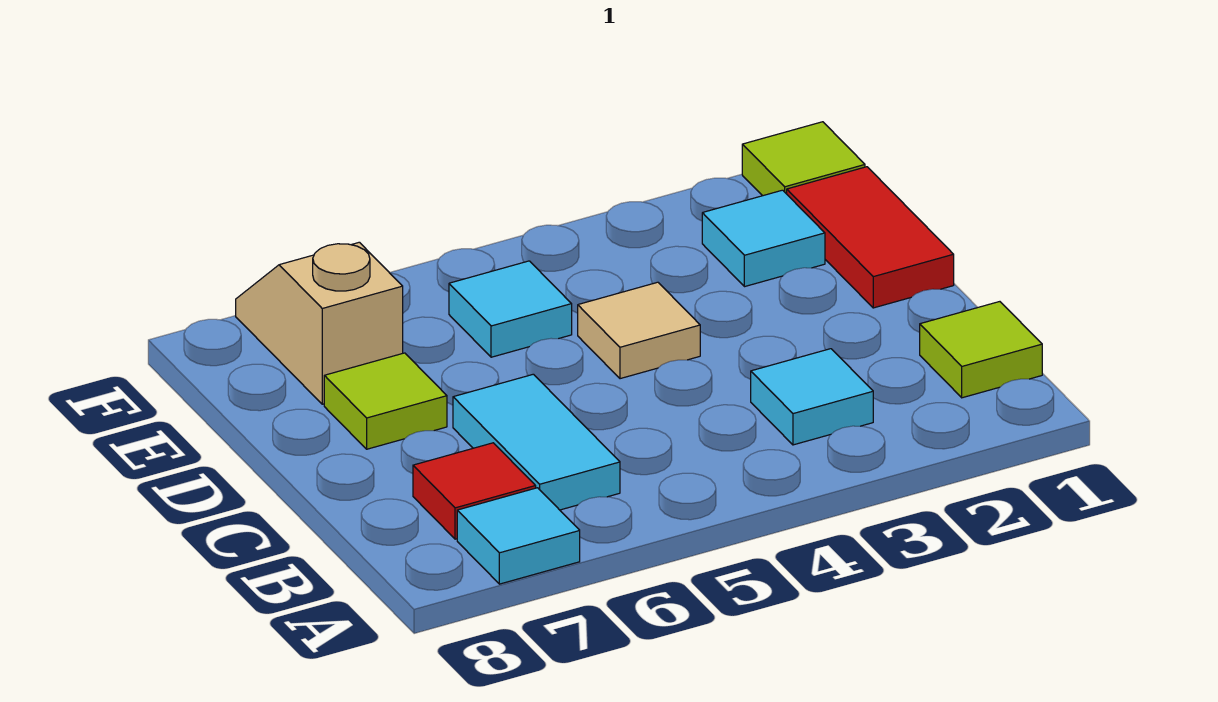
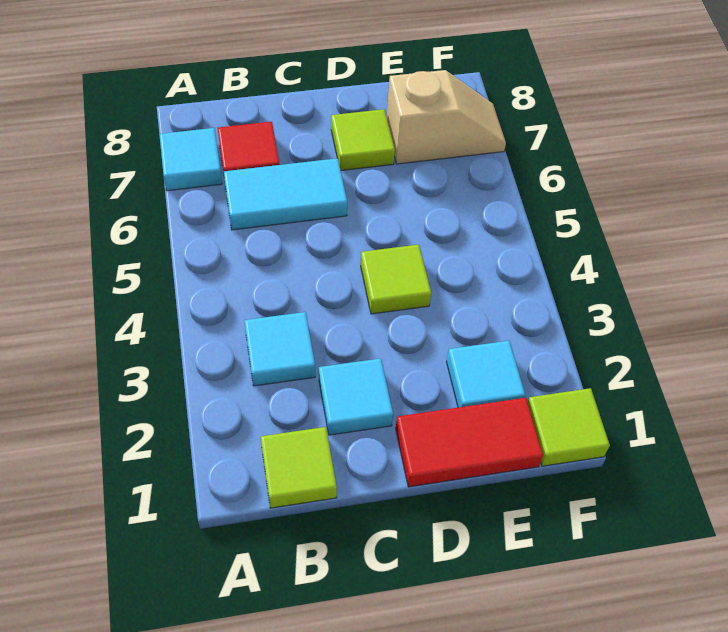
tan tile D4 level 1 -> lime tile D4 level 1
cyan tile E5 level 1 -> cyan tile C2 level 1

